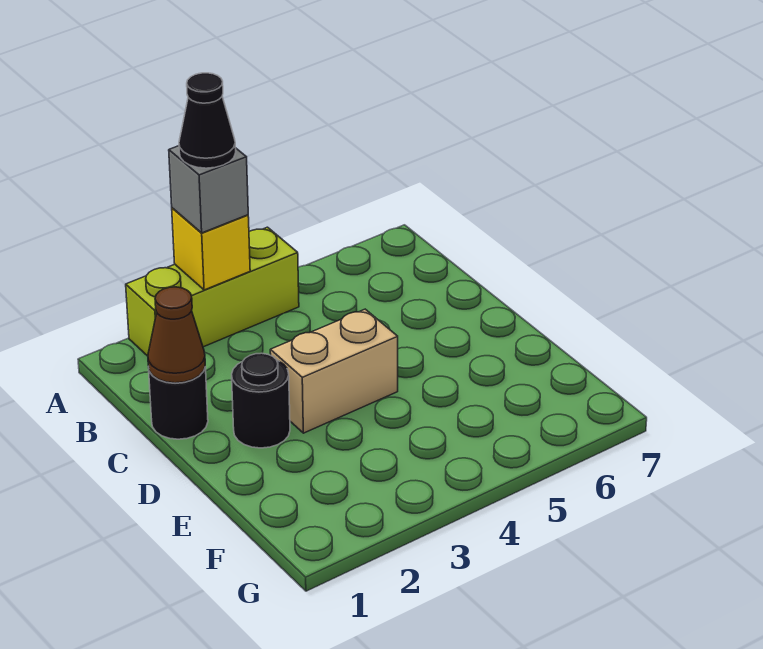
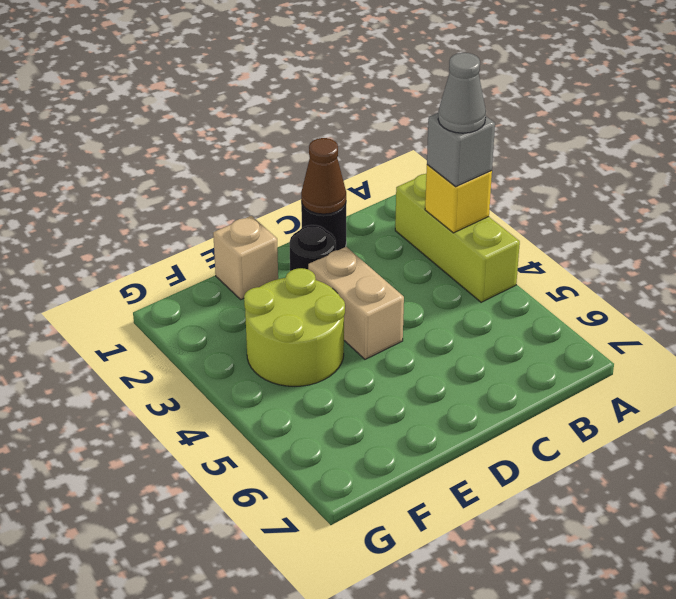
black cone A3 level 4 -> grey cone A3 level 4
none -> tan brick E1 level 1
none -> lime round brick E3:F4 level 1

